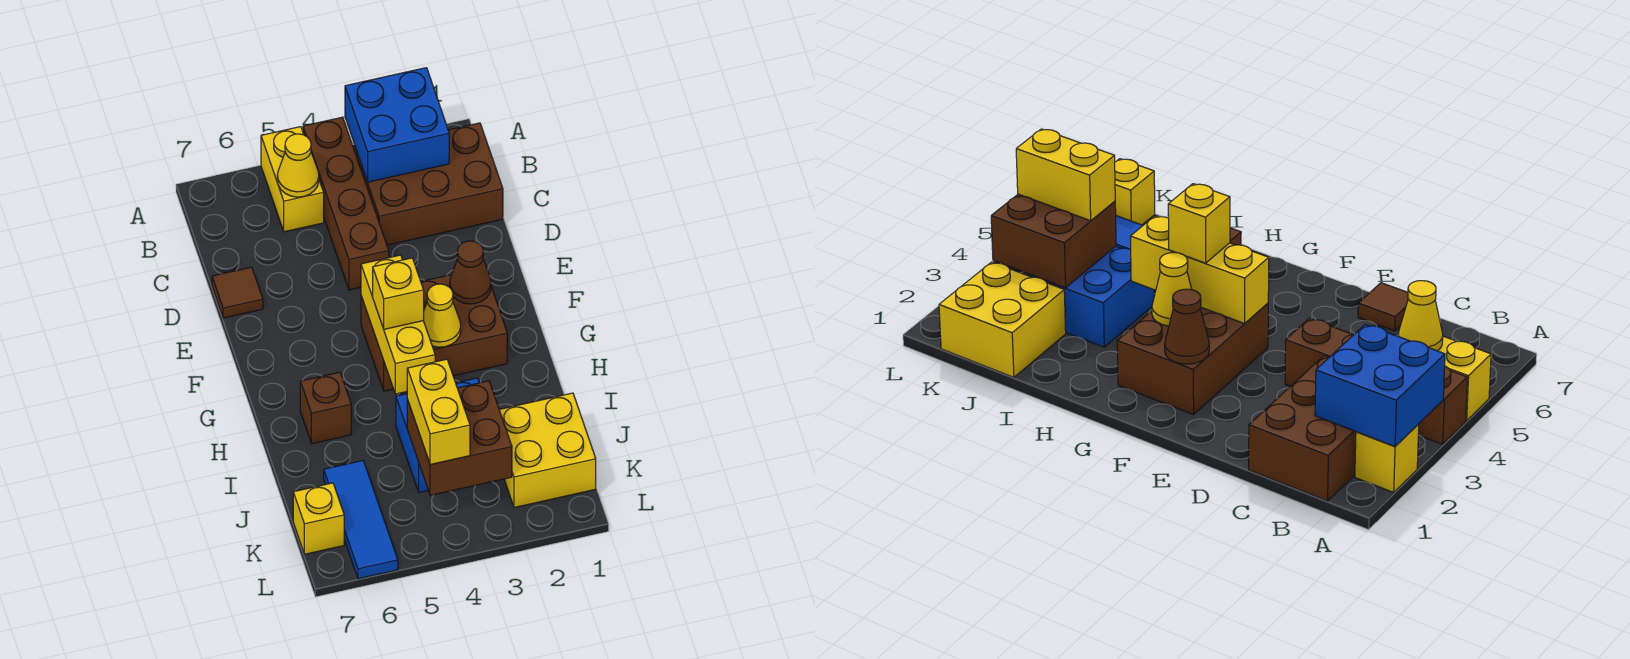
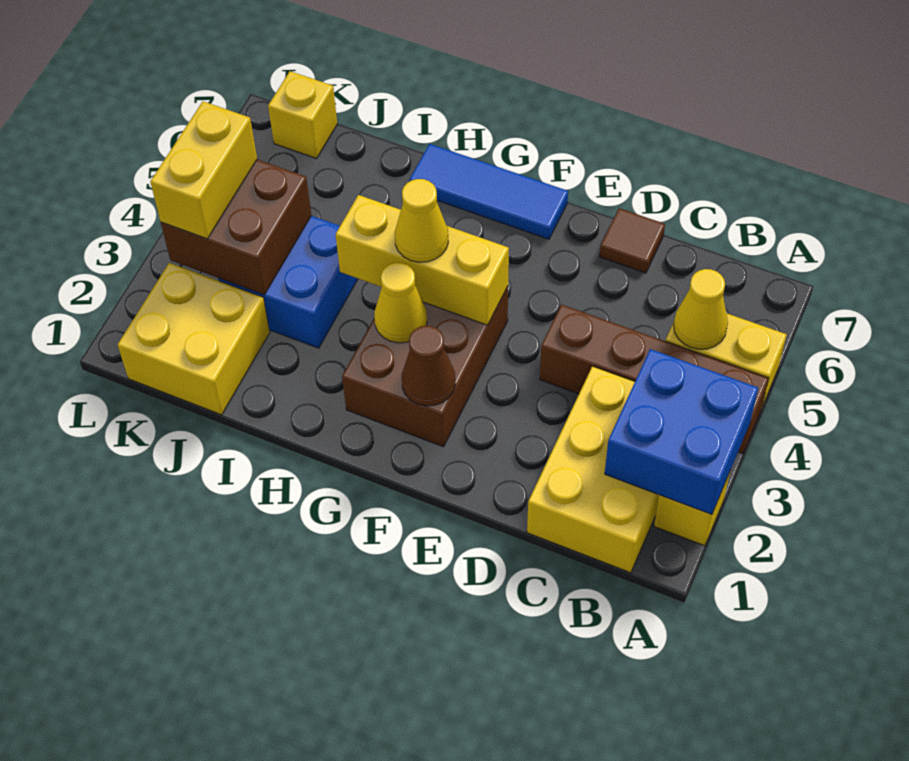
brown brick B1:C3 level 1 -> yellow brick B1:C3 level 1
yellow brick G4 level 3 -> yellow cone G4 level 3
brown brick H6 level 1 -> none
yellow brick J4:K4 level 3 -> yellow brick K3:K4 level 3
blue tile J6:L6 level 1 -> blue tile F7:H7 level 1

